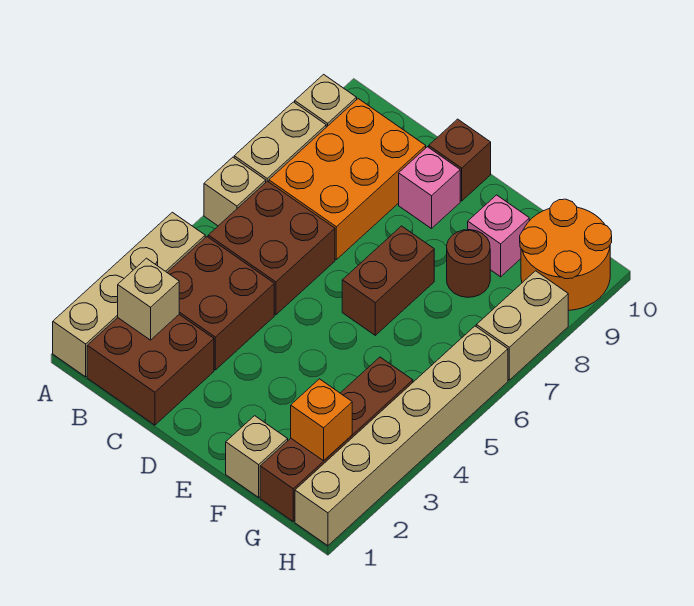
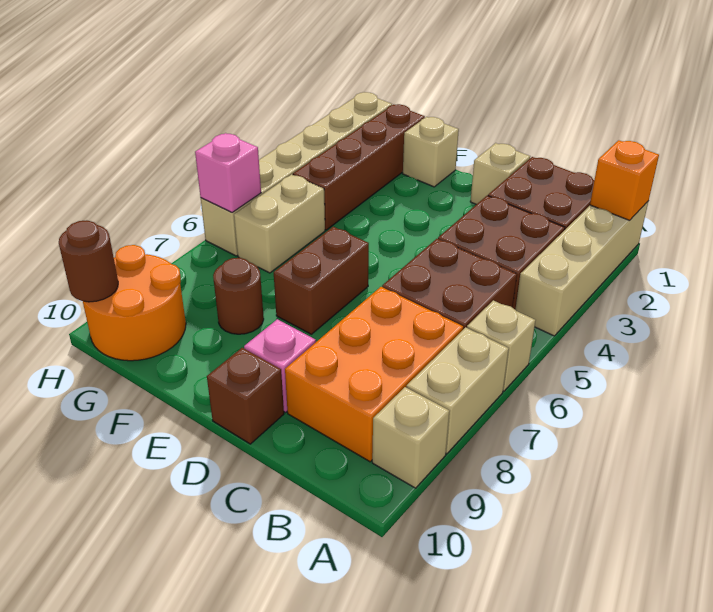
tan brick B2 level 2 -> tan brick D1 level 1
pink brick F9 level 1 -> pink brick H6 level 2
orange brick G2 level 2 -> orange brick A1 level 2
tan brick H7:H8 level 1 -> tan brick G5:G6 level 1
none -> brown round brick H10 level 2

